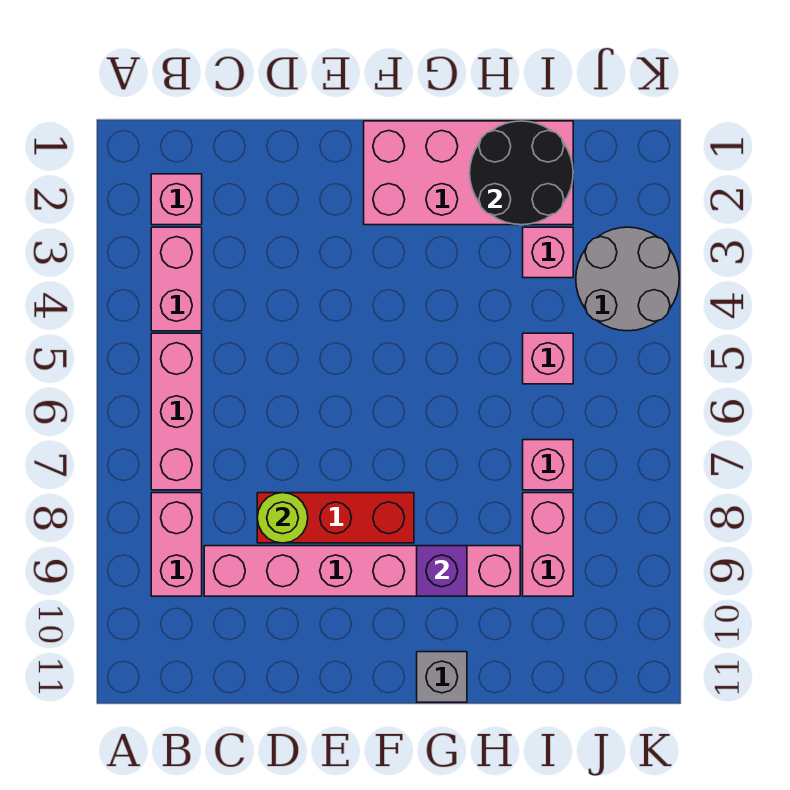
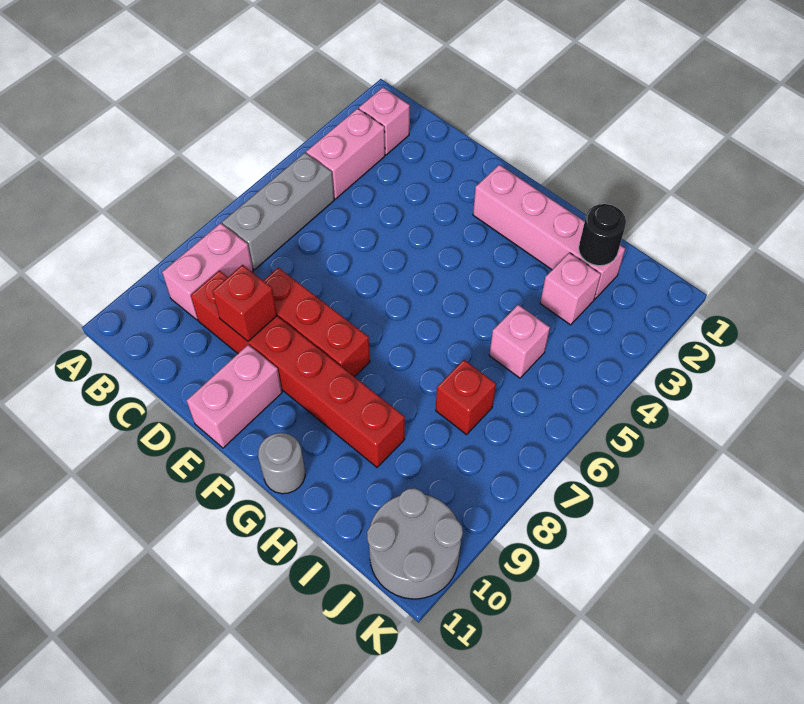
pink brick B5:B7 level 1 -> grey brick B5:B7 level 1
pink brick C9:H9 level 1 -> red brick C9:H9 level 1
lime round brick D8 level 2 -> none
none -> red brick D9 level 2
pink brick F1:I2 level 1 -> pink brick F2:I2 level 1
purple brick G9 level 2 -> none
grey brick G11 level 1 -> grey round brick G11 level 1
black round brick H1:I2 level 2 -> black round brick I2 level 2
pink brick I7 level 1 -> red brick I7 level 1
pink brick I8:I9 level 1 -> pink brick E10:E11 level 1
grey round brick J3:K4 level 1 -> grey round brick J10:K11 level 1

